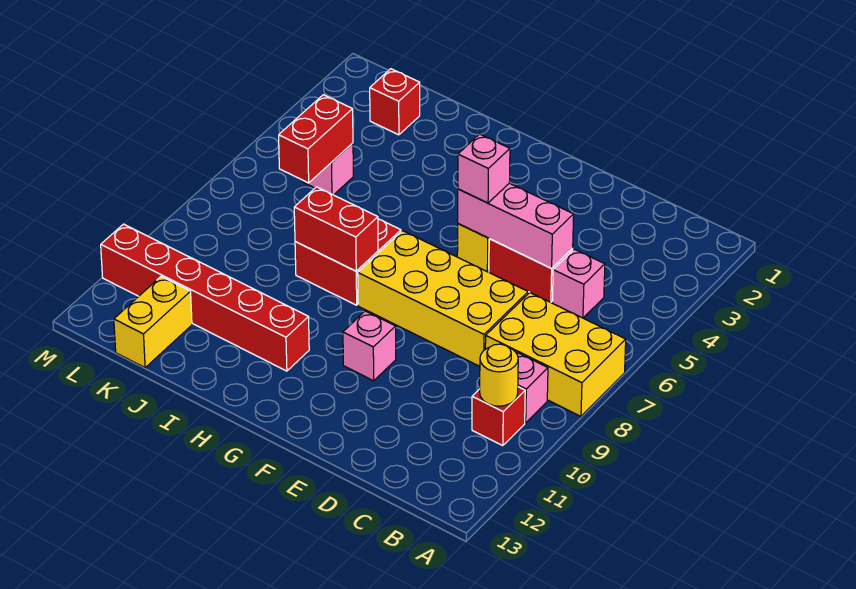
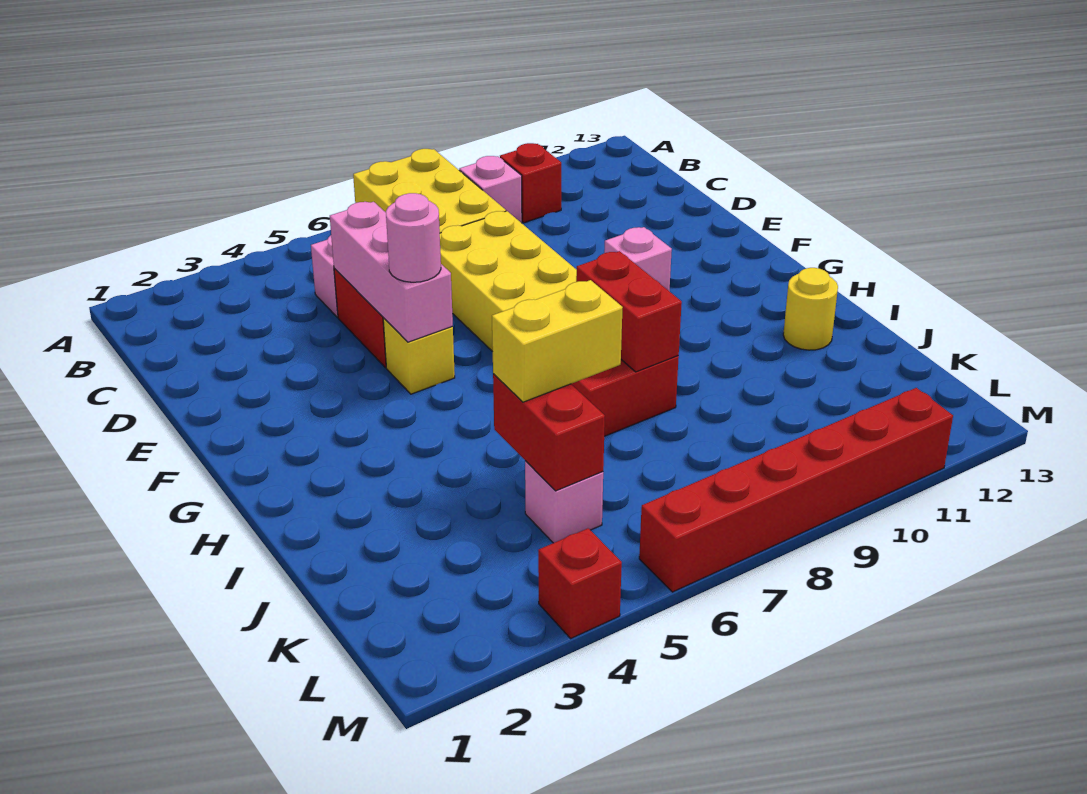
yellow round brick B10 level 2 -> yellow round brick I12 level 1
pink brick F5 level 3 -> pink round brick F5 level 3
red brick H11:M11 level 1 -> red brick M6:M11 level 1
red brick K2 level 1 -> red brick M4 level 1
red brick K5:K6 level 2 -> red brick J5:K5 level 2
yellow brick K12:K13 level 1 -> yellow brick J5:J6 level 3

